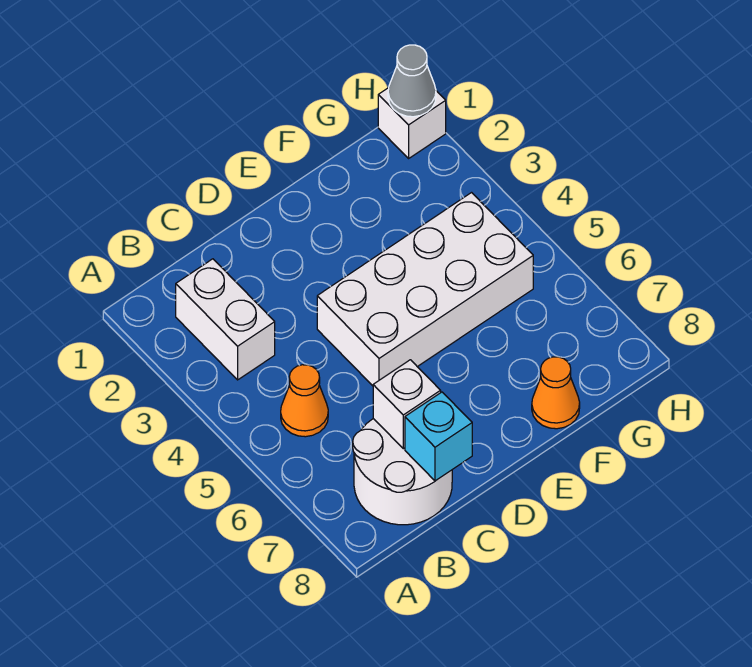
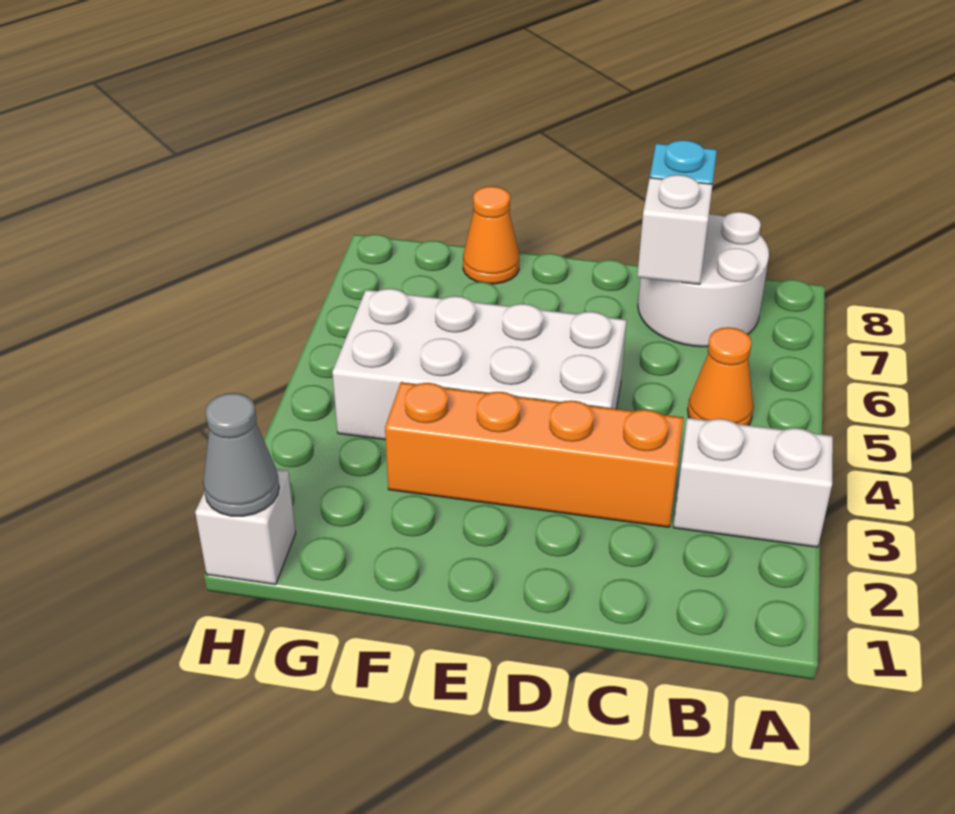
white brick B2:B3 level 1 -> white brick A3:B3 level 1
none -> orange brick C3:F3 level 1

